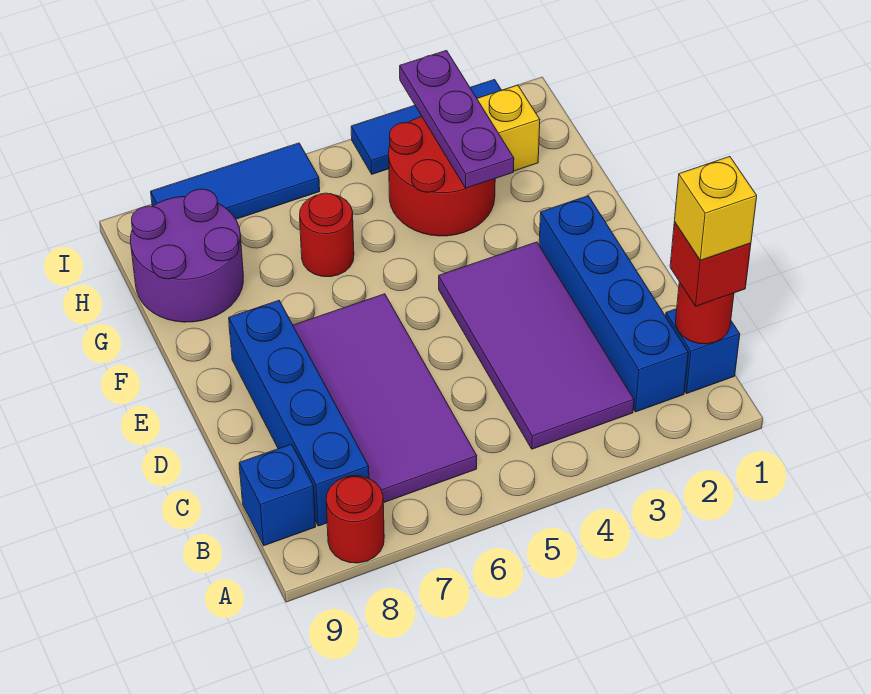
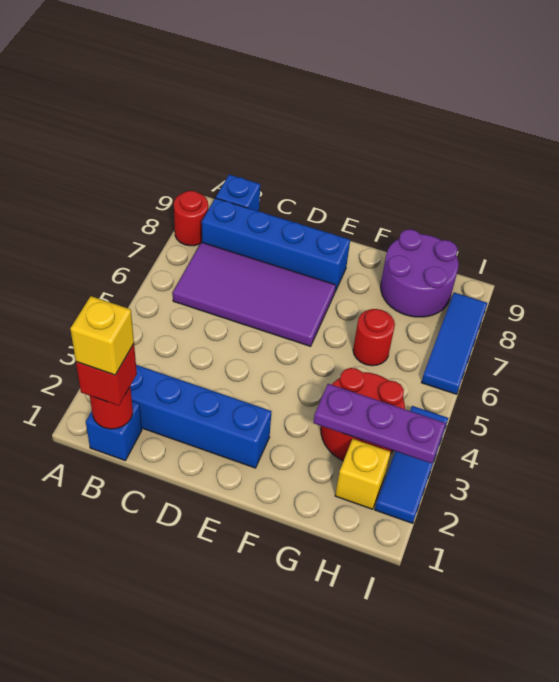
purple tile B3:E4 level 1 -> none

